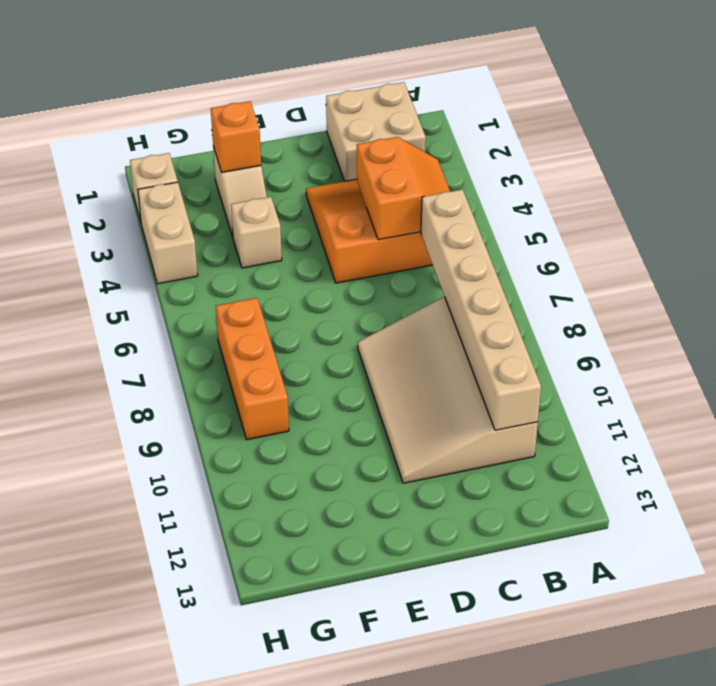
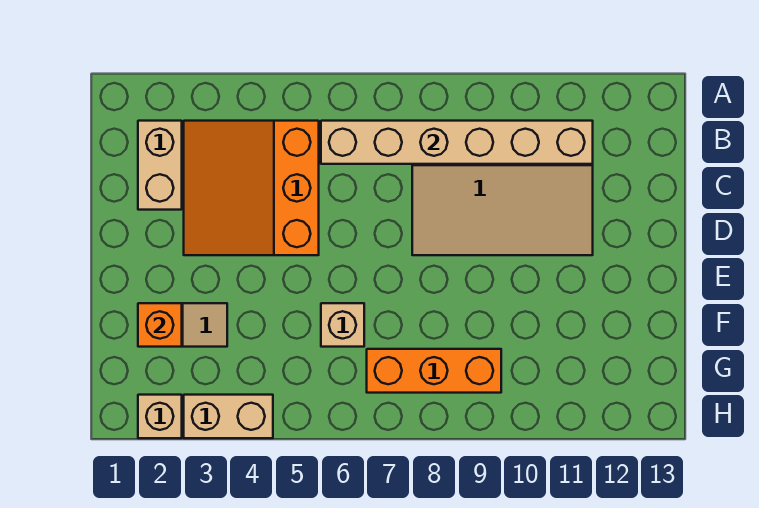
tan brick B1:C2 level 1 -> tan brick B2:C2 level 1
orange slope B4:C5 level 2 top C -> none
tan brick F4 level 1 -> tan brick F6 level 1

